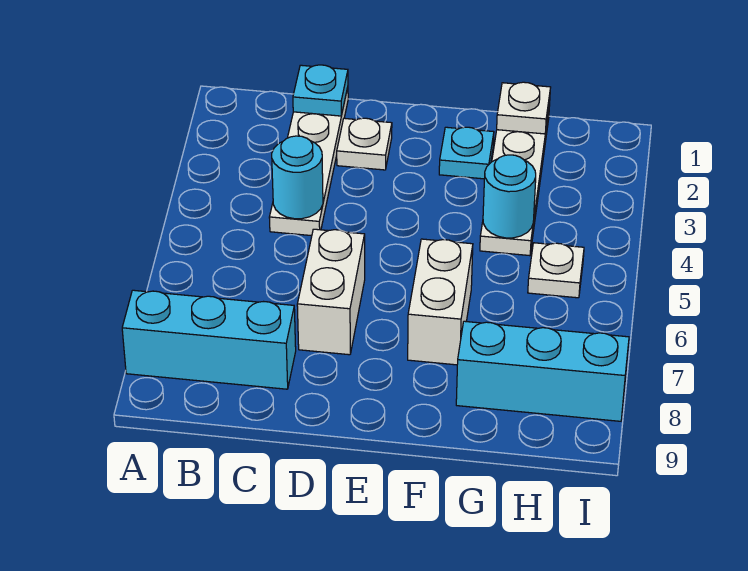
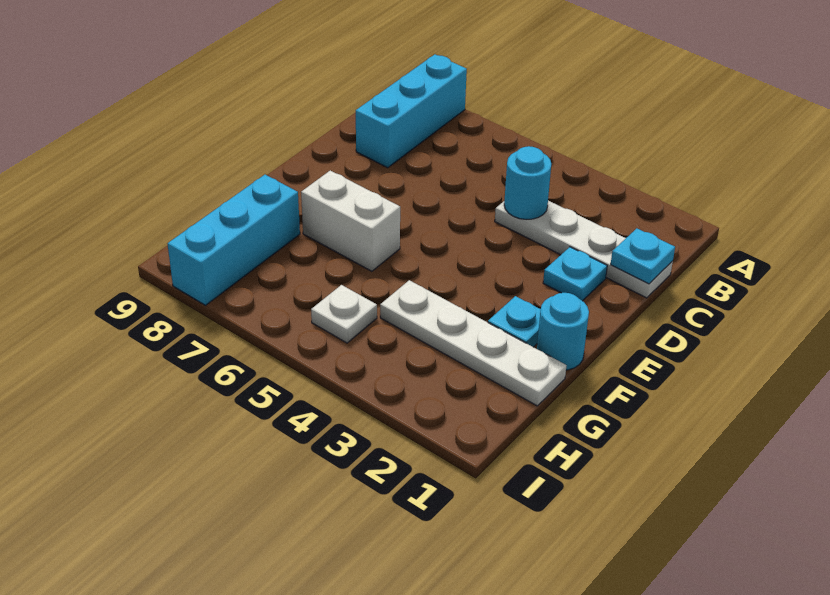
white plate D2 level 1 -> cyan plate D2 level 1
white brick D6:D7 level 1 -> none
white plate G1 level 2 -> none
cyan round brick G4 level 2 -> cyan round brick F1 level 1

